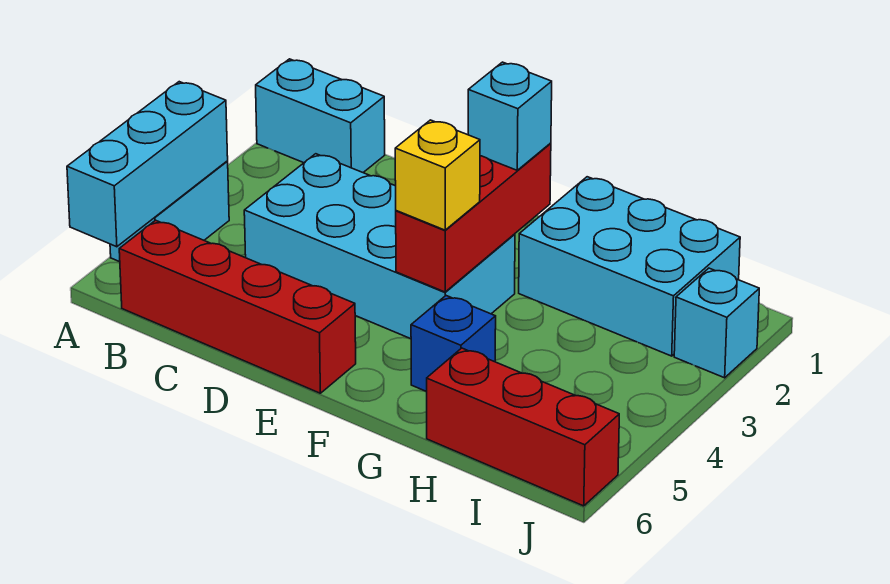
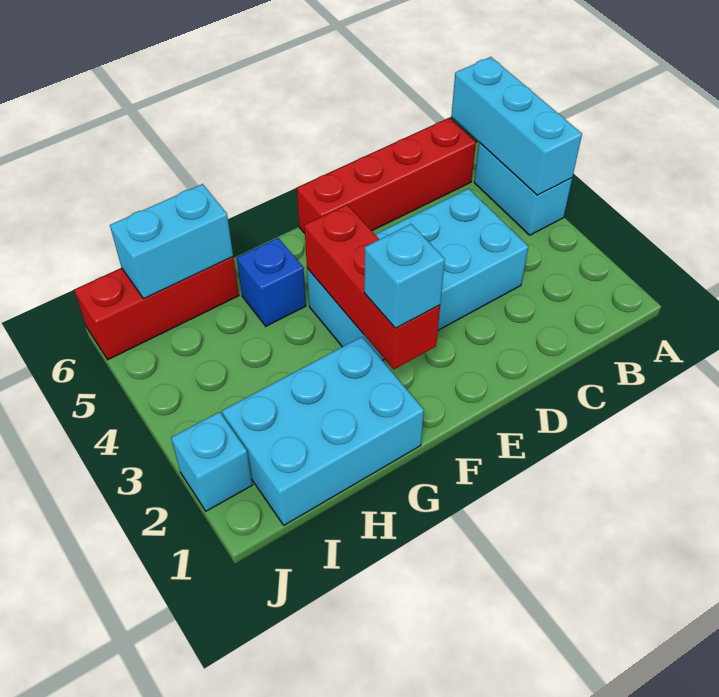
cyan brick A1:B1 level 1 -> cyan brick H6:I6 level 2
yellow brick F4 level 3 -> none

